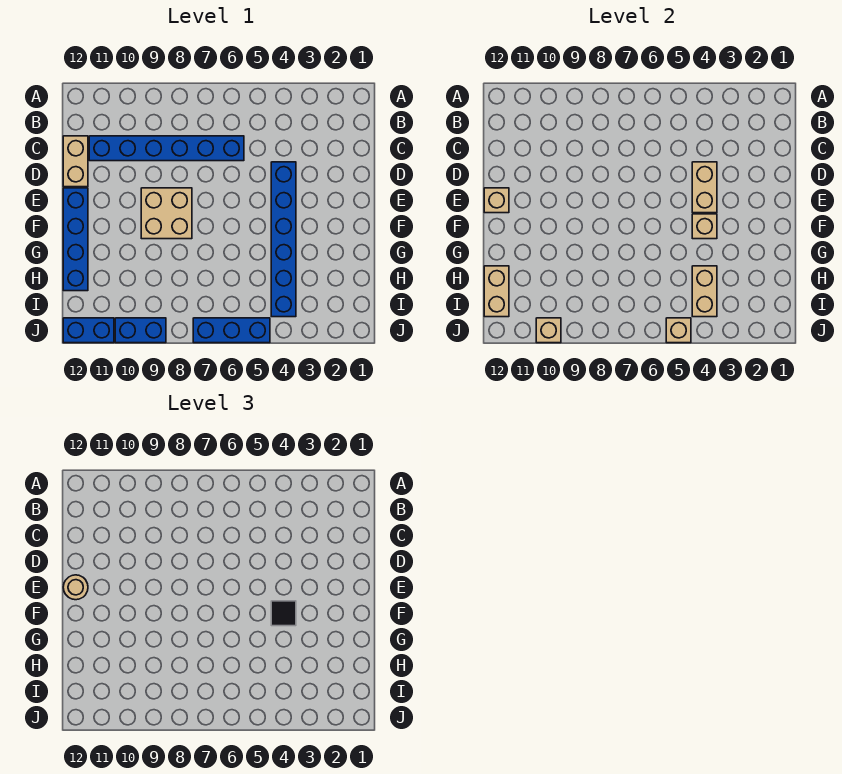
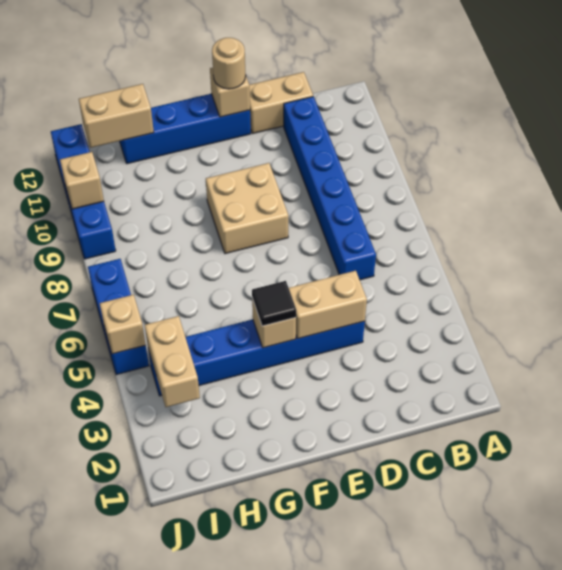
tan brick H4:I4 level 2 -> tan brick I3:I4 level 2

